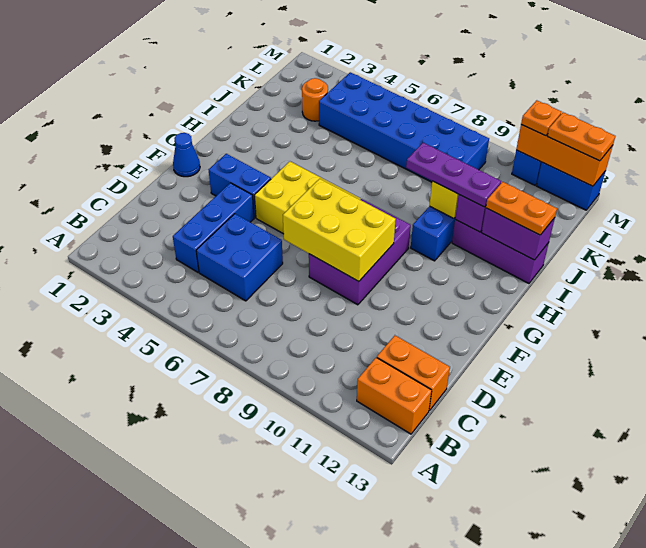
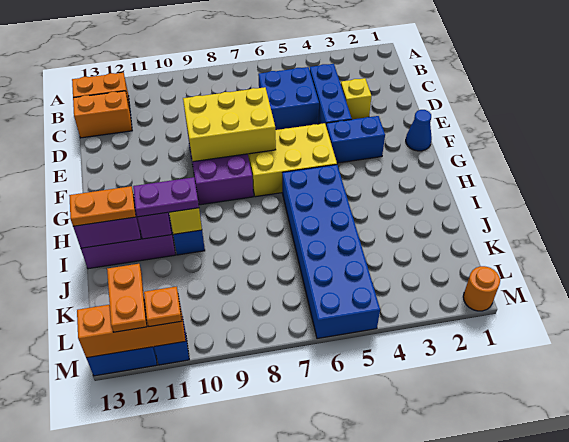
none -> yellow brick D3 level 1
purple plate I9:I11 level 3 -> purple plate I10:I11 level 3
orange round brick K3 level 1 -> orange round brick M1 level 1
blue brick K4:L9 level 1 -> blue brick H5:M6 level 1
orange plate M12:M13 level 3 -> orange plate L12:M12 level 3

